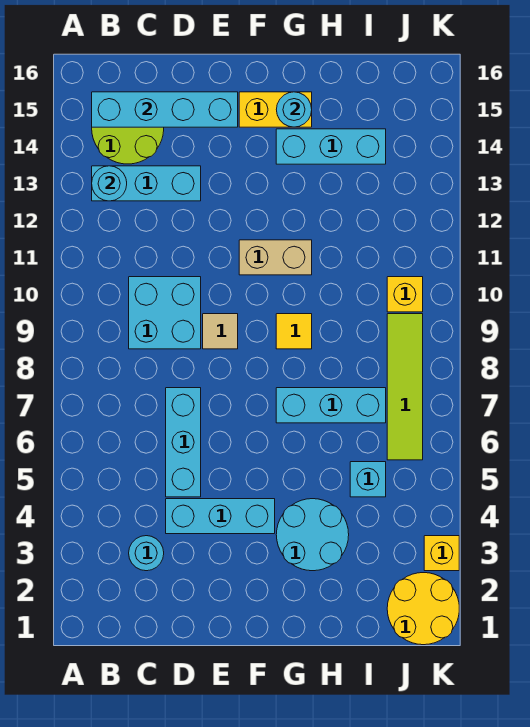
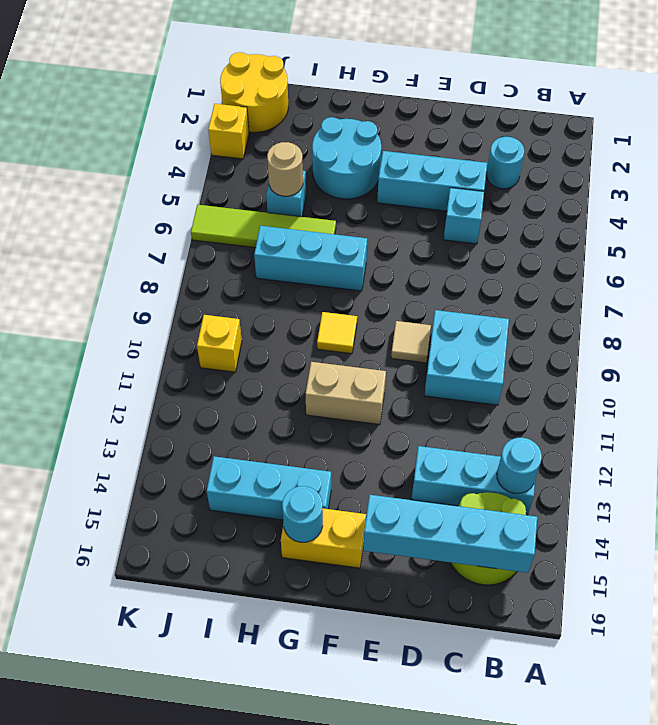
cyan brick D5:D7 level 1 -> cyan brick D5 level 1
none -> tan round brick I5 level 2
lime tile J6:J9 level 1 -> lime tile H6:K6 level 1

